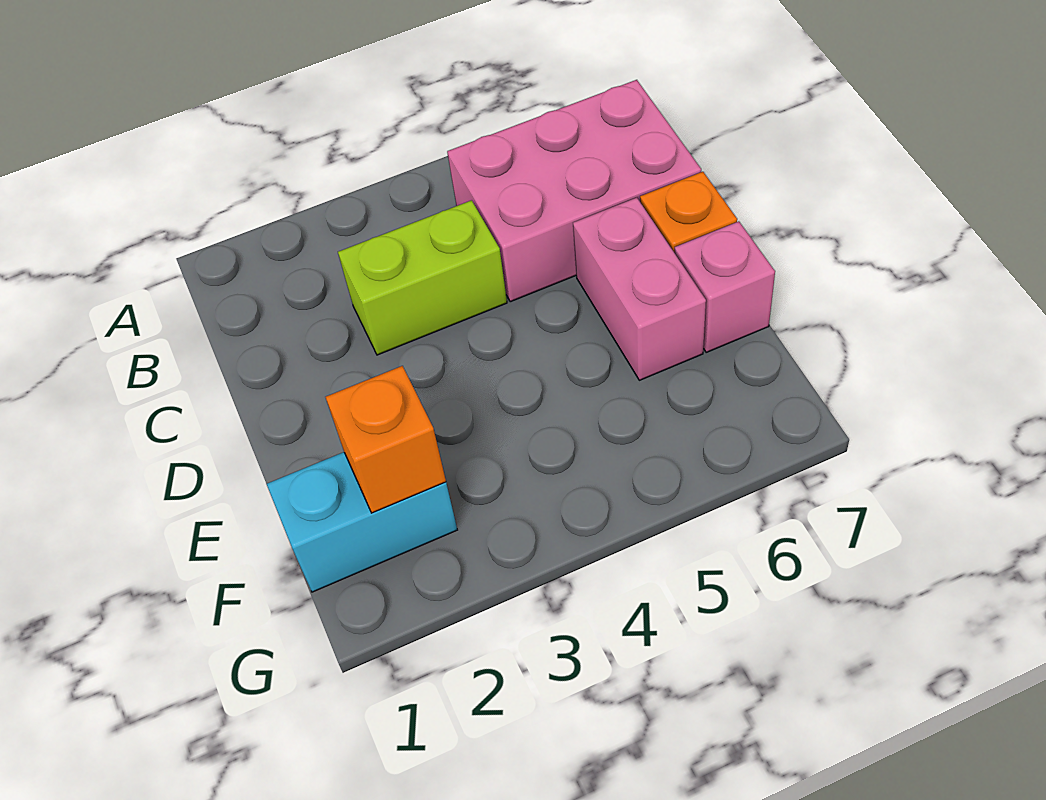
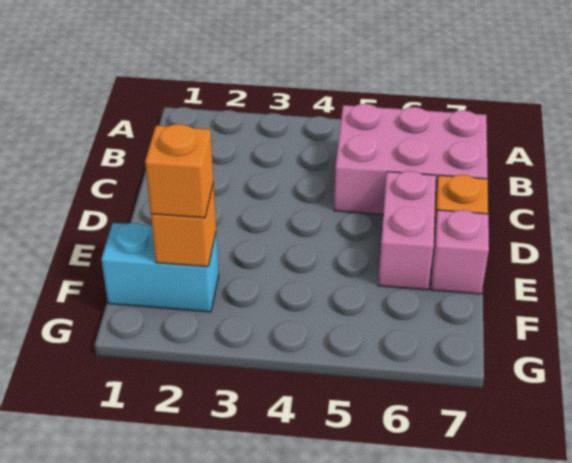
lime brick C3:C4 level 1 -> none
none -> orange brick F2 level 3

